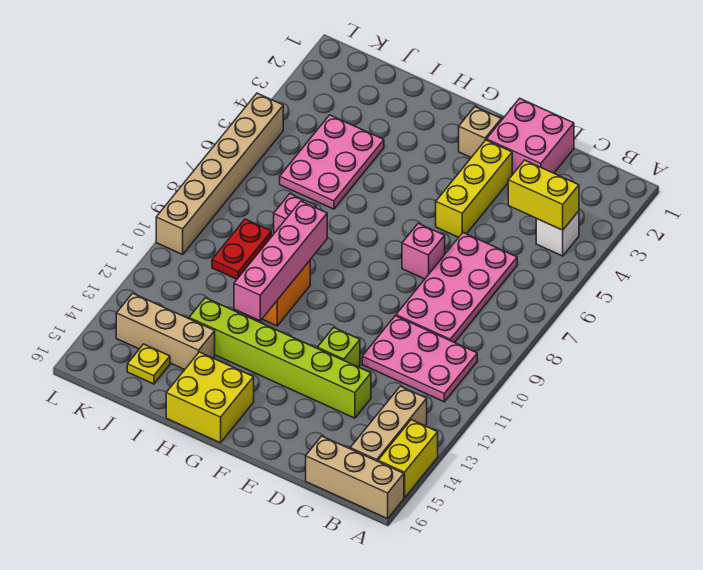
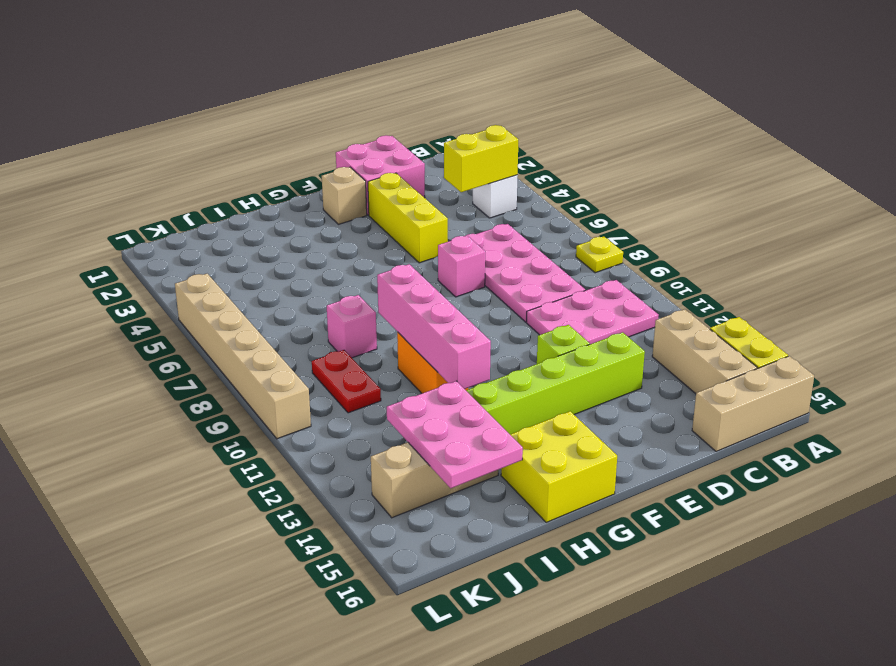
pink plate I4:J6 level 1 -> pink plate I13:J15 level 2
yellow plate J15 level 1 -> yellow plate A8 level 1

